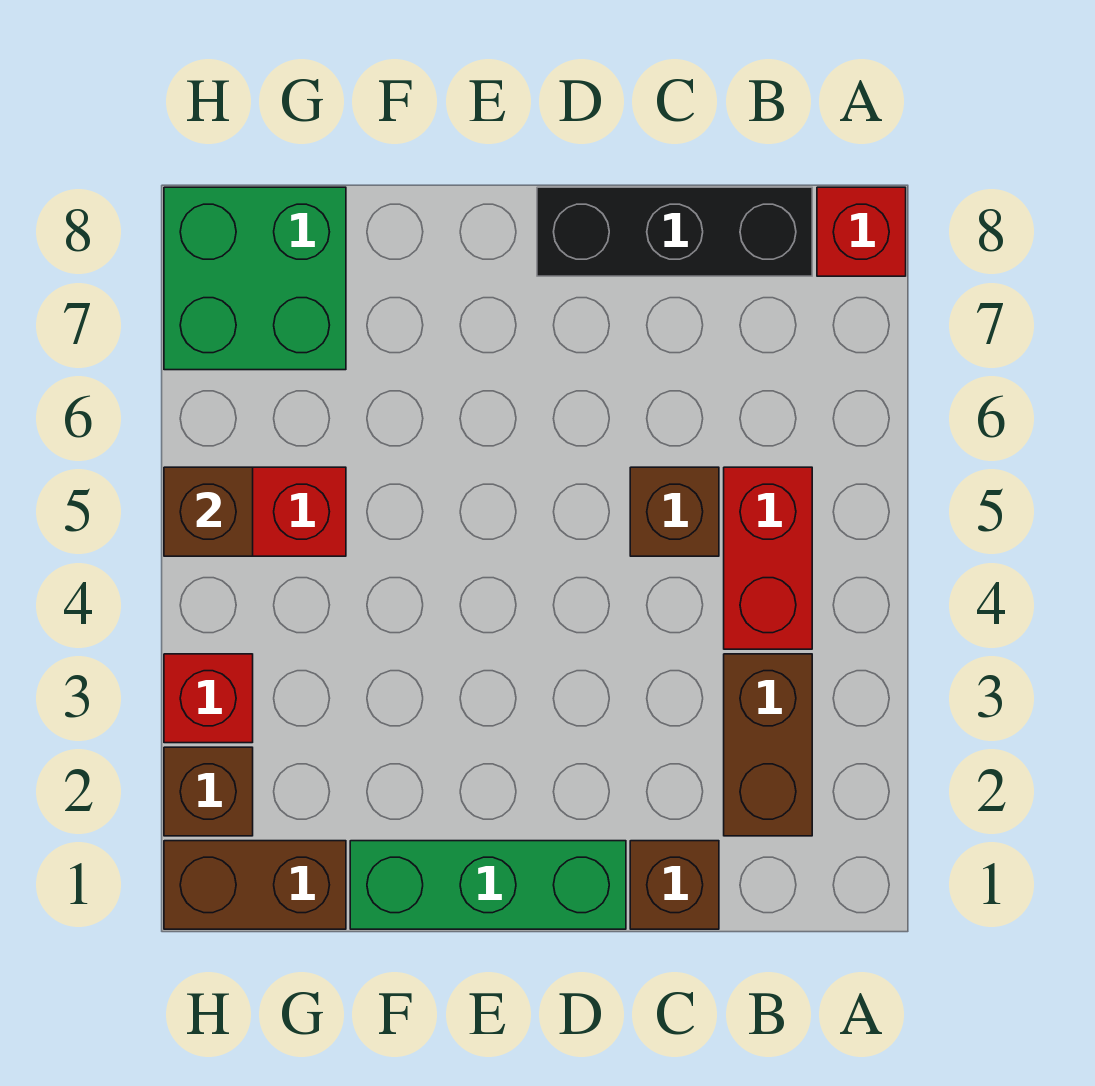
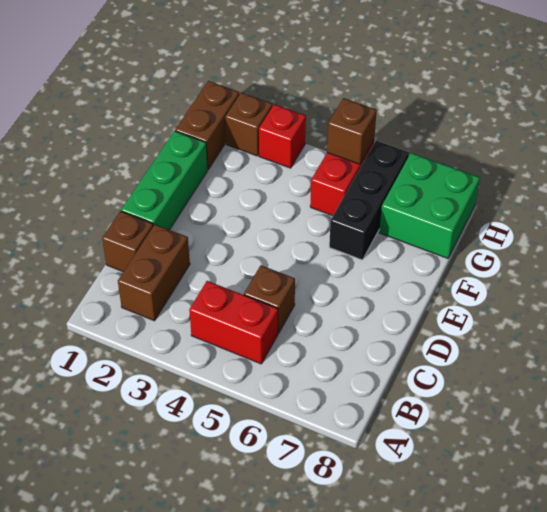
red brick A8 level 1 -> none
brown brick B2:B3 level 1 -> brown brick B2:C2 level 1
black brick B8:D8 level 1 -> black brick F6:H6 level 1

